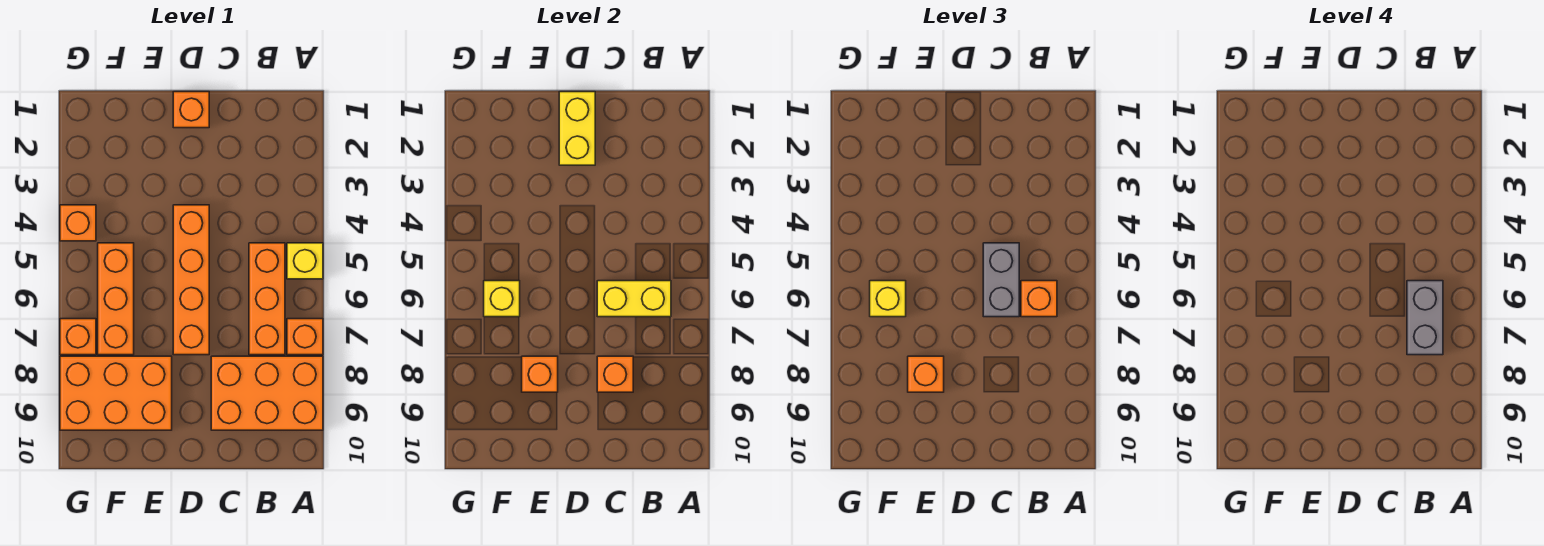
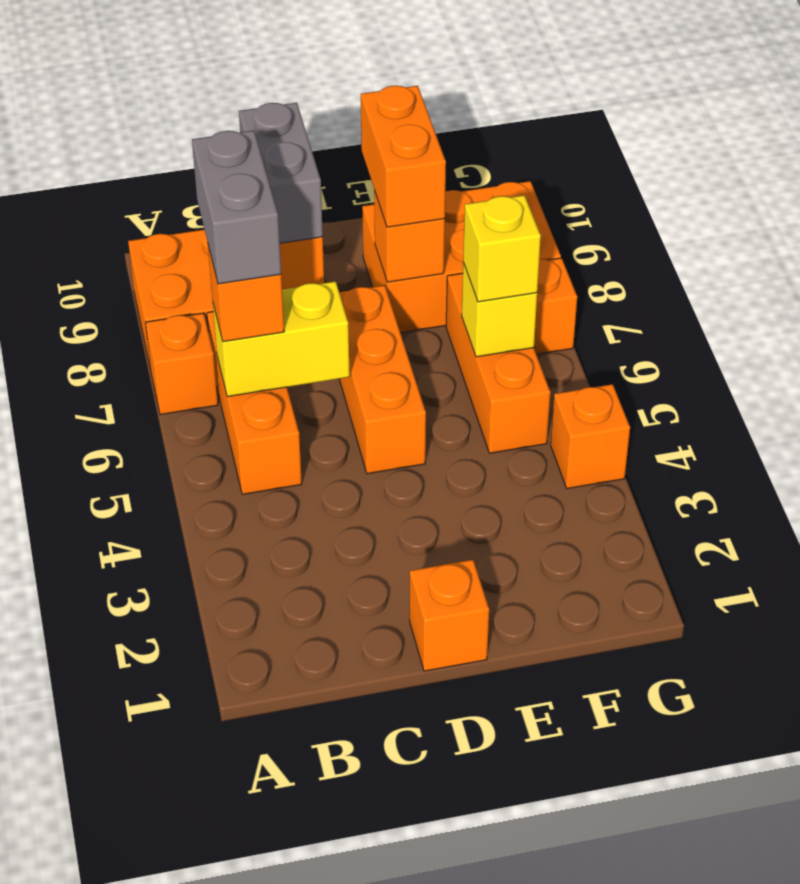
yellow brick A5 level 1 -> none
grey brick C5:C6 level 3 -> grey brick C8:C9 level 3
yellow brick D1:D2 level 2 -> none
orange brick D4:D7 level 1 -> orange brick D5:D7 level 1
orange brick E8 level 3 -> orange brick E8:E9 level 3

